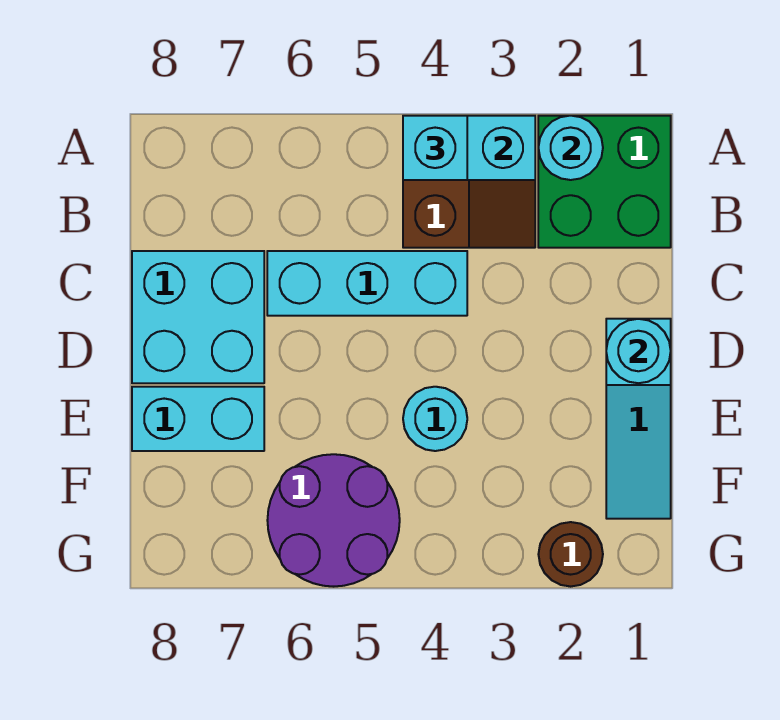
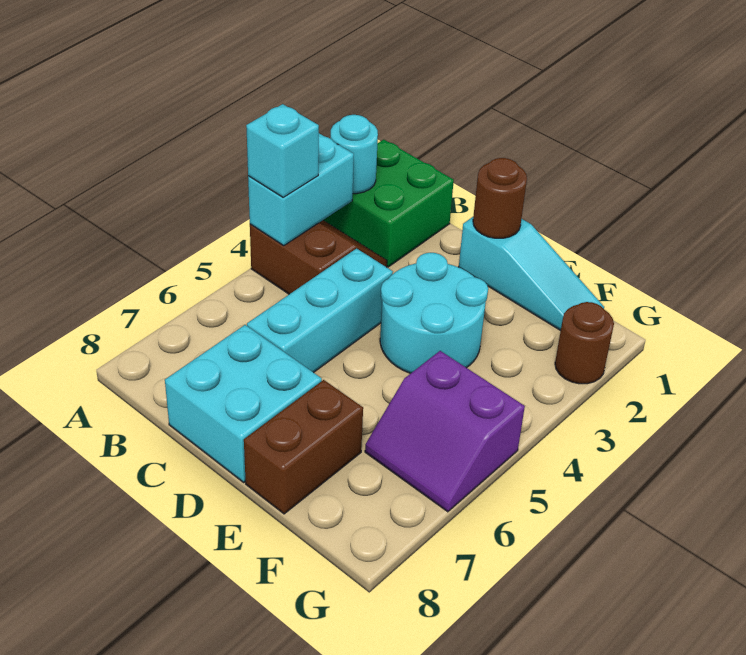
cyan round brick D1 level 2 -> brown round brick D1 level 2
cyan round brick E4 level 1 -> cyan round brick D3:E4 level 1
cyan brick E7:E8 level 1 -> brown brick E7:E8 level 1
purple round brick F5:G6 level 1 -> purple slope F5:G6 level 1 top 5

